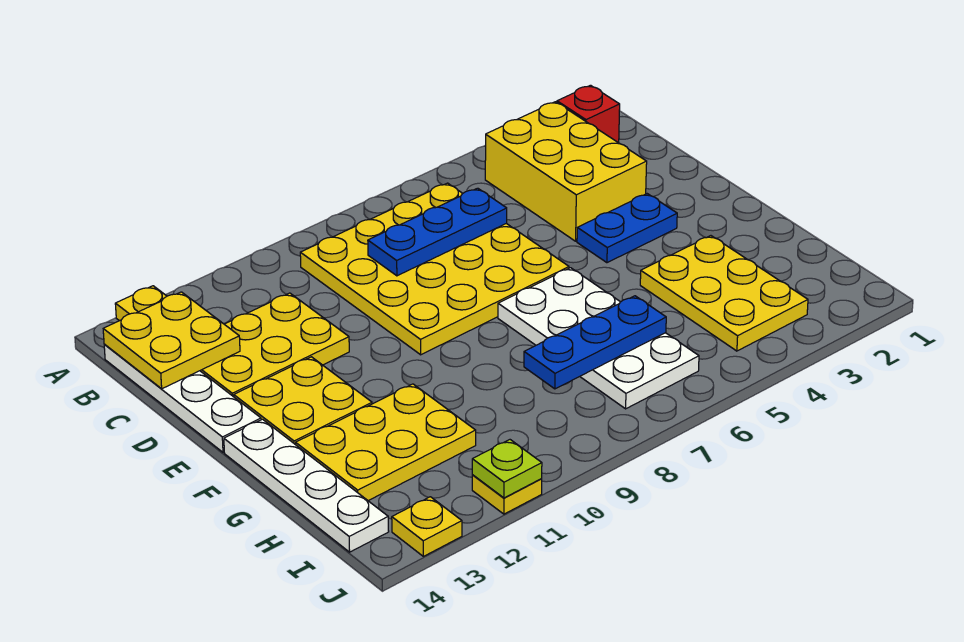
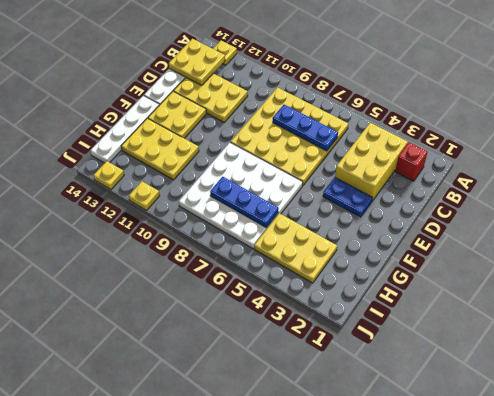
white plate F6:I7 level 1 -> white plate F6:I9 level 1
yellow plate G3:I4 level 1 -> yellow plate H3:I5 level 1
lime plate J11 level 2 -> none

